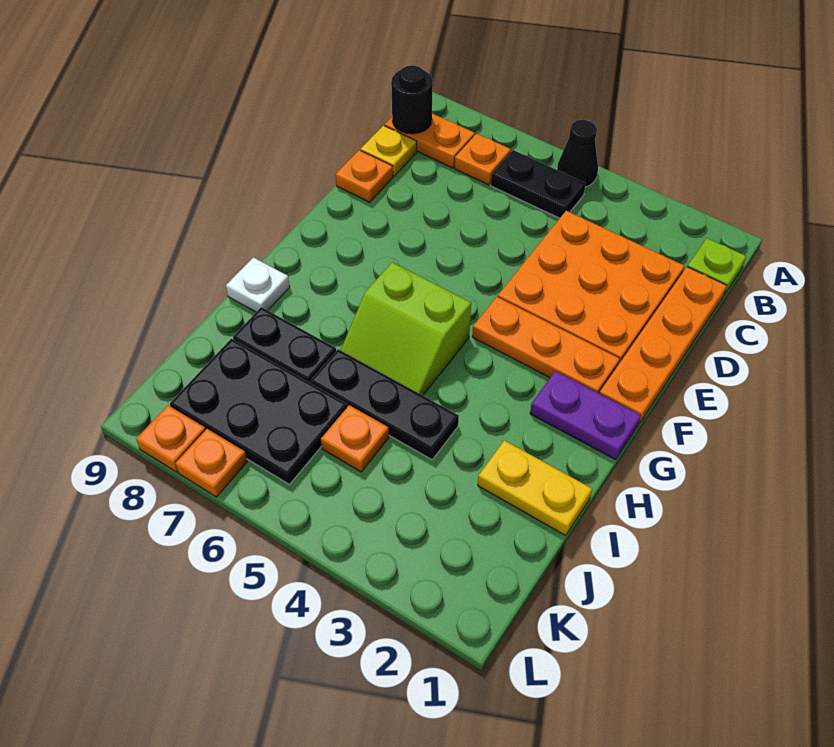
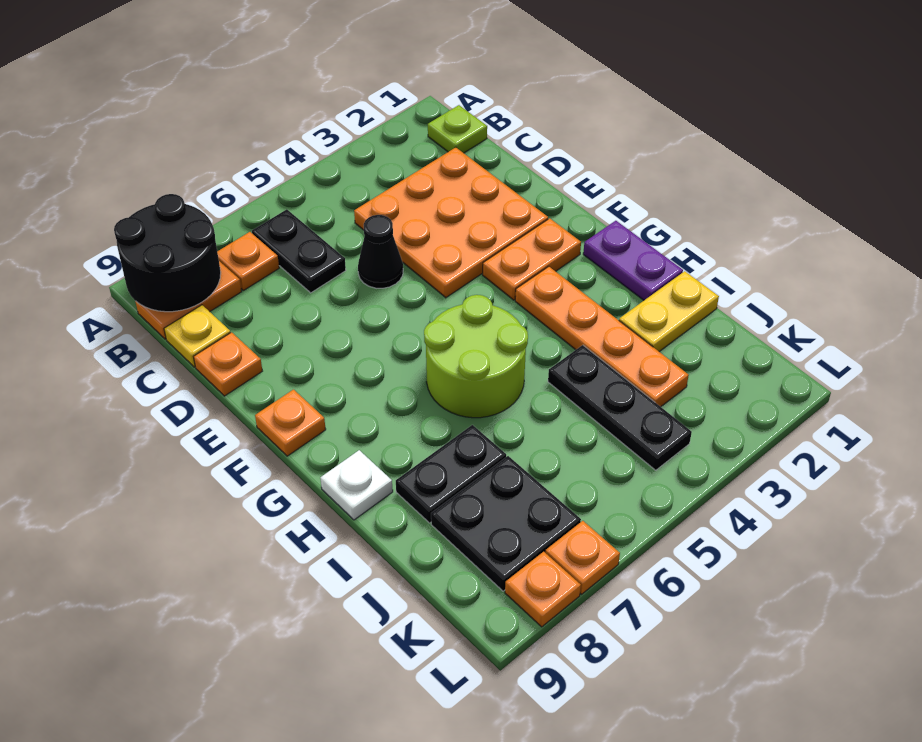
black cone A5 level 1 -> black cone D5 level 1
black plate B5:B6 level 1 -> black plate B6:C6 level 1
black round brick B9 level 2 -> black round brick A8:B9 level 2
orange plate C1:F1 level 1 -> orange plate G3:J3 level 1
orange plate F2:F4 level 1 -> orange plate F2:F3 level 1
purple plate G1:G2 level 1 -> purple plate G1:H1 level 1
lime slope G5:H6 level 1 top G -> lime round brick G5:H6 level 1
black plate I4:I6 level 1 -> black plate I4:K4 level 1
orange plate J5 level 1 -> orange plate F9 level 1
black plate J6:K8 level 1 -> black plate J7:K8 level 1

